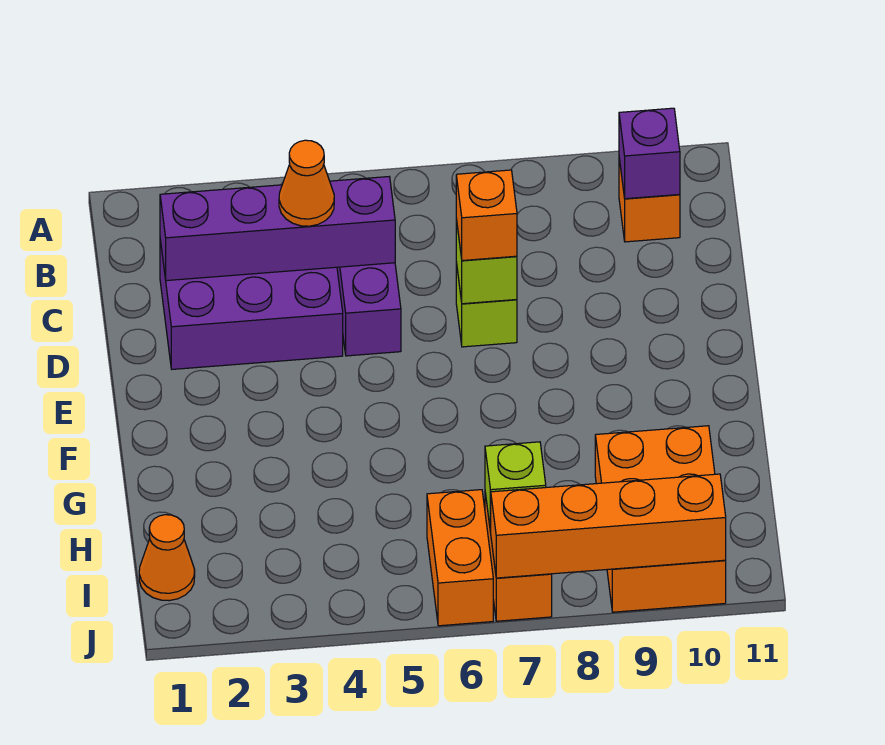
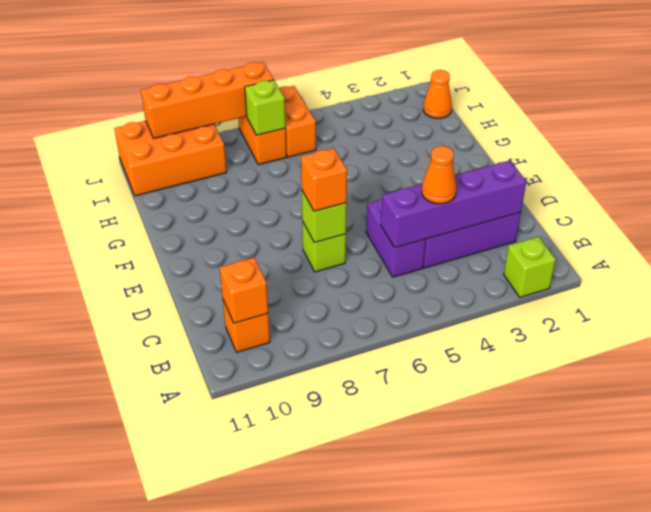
none -> lime brick A2 level 1
purple brick B10 level 2 -> orange brick B10 level 2
orange brick H9:J10 level 1 -> orange brick I9:J11 level 1

